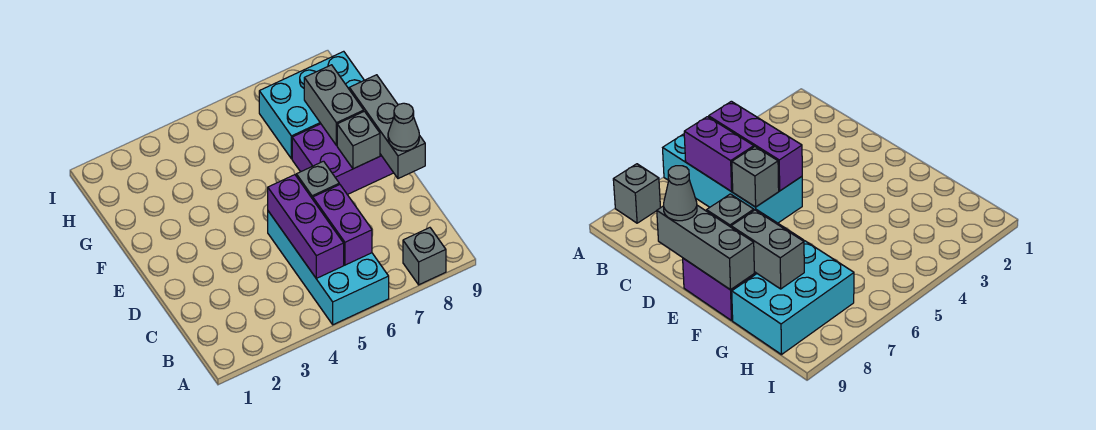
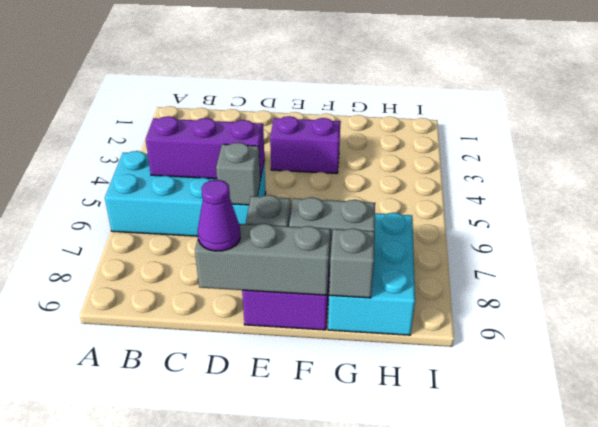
grey brick A8 level 1 -> grey brick G9 level 2
purple brick B6:C6 level 2 -> purple brick E3:F3 level 1
grey cone D9 level 3 -> purple cone D9 level 3

